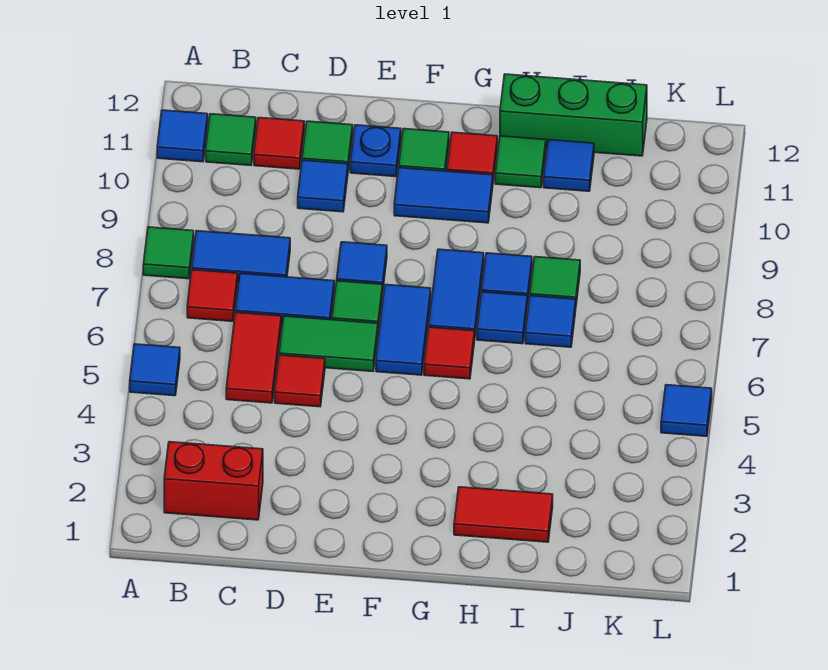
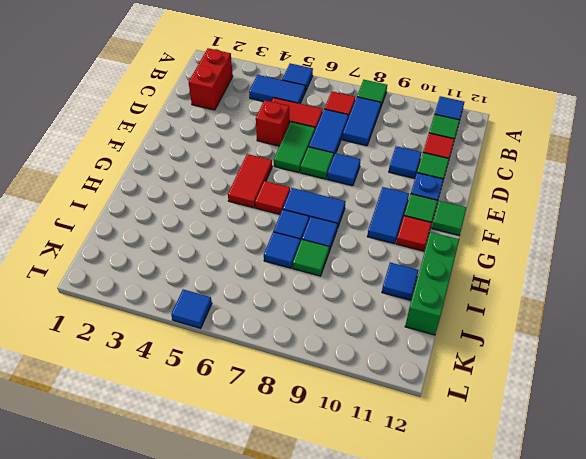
red tile D5 level 1 -> red brick D5 level 1
blue tile F6:F7 level 1 -> blue tile B4:B5 level 1
red tile H2:I2 level 1 -> red tile F5:G5 level 1
green tile H11 level 1 -> green tile F12 level 1

